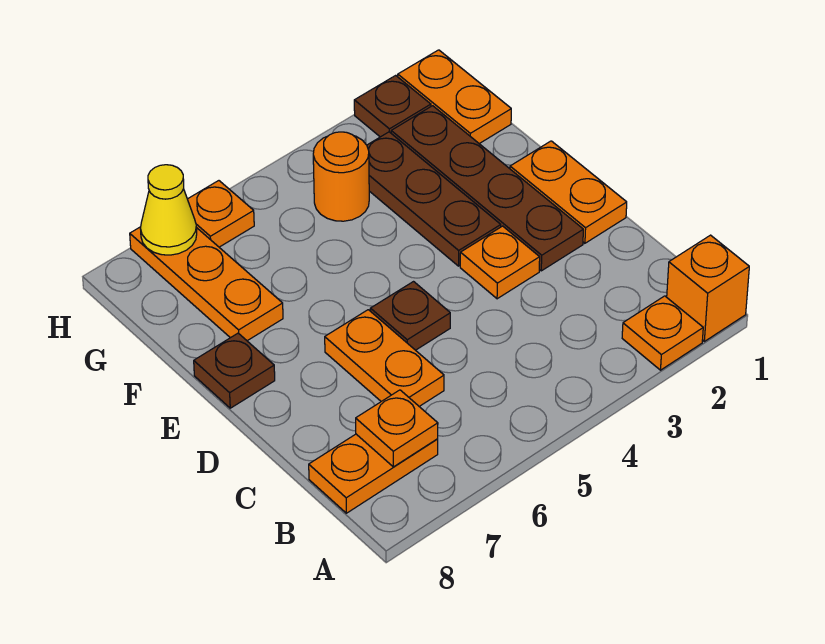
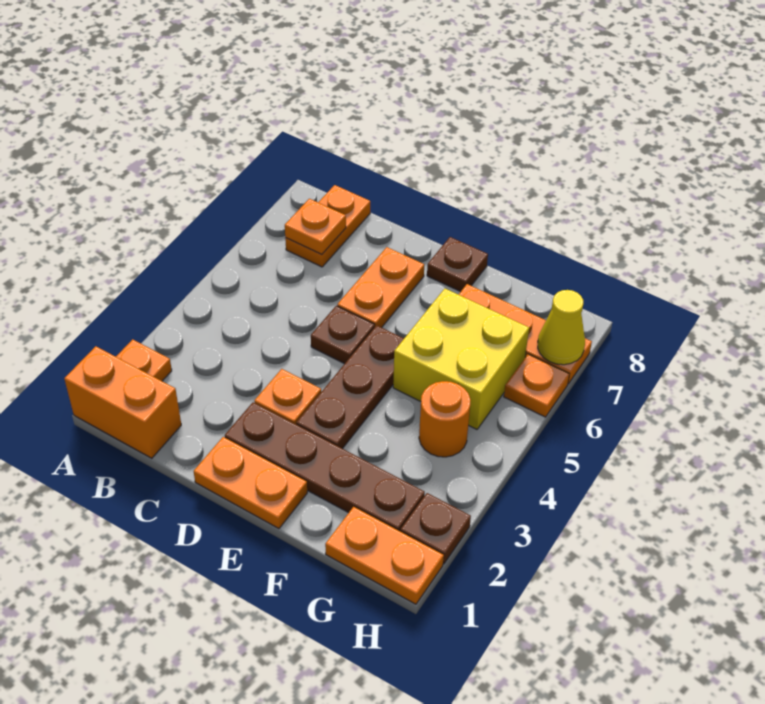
orange brick A1 level 1 -> orange brick A1:B1 level 1
orange plate C6:D6 level 1 -> orange plate D6:D7 level 1
brown plate E3:G3 level 1 -> brown plate E3:E5 level 1
none -> yellow brick F5:G6 level 1

